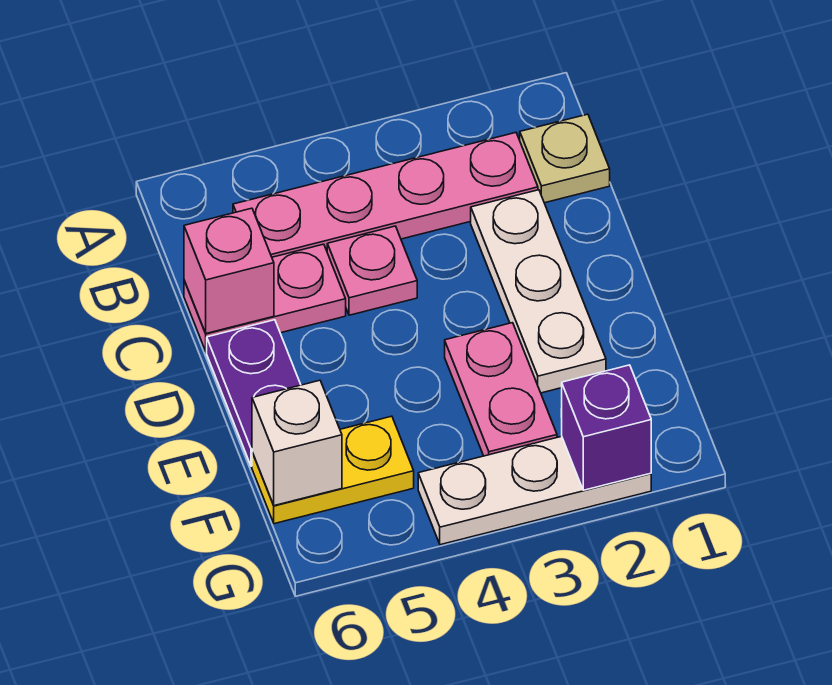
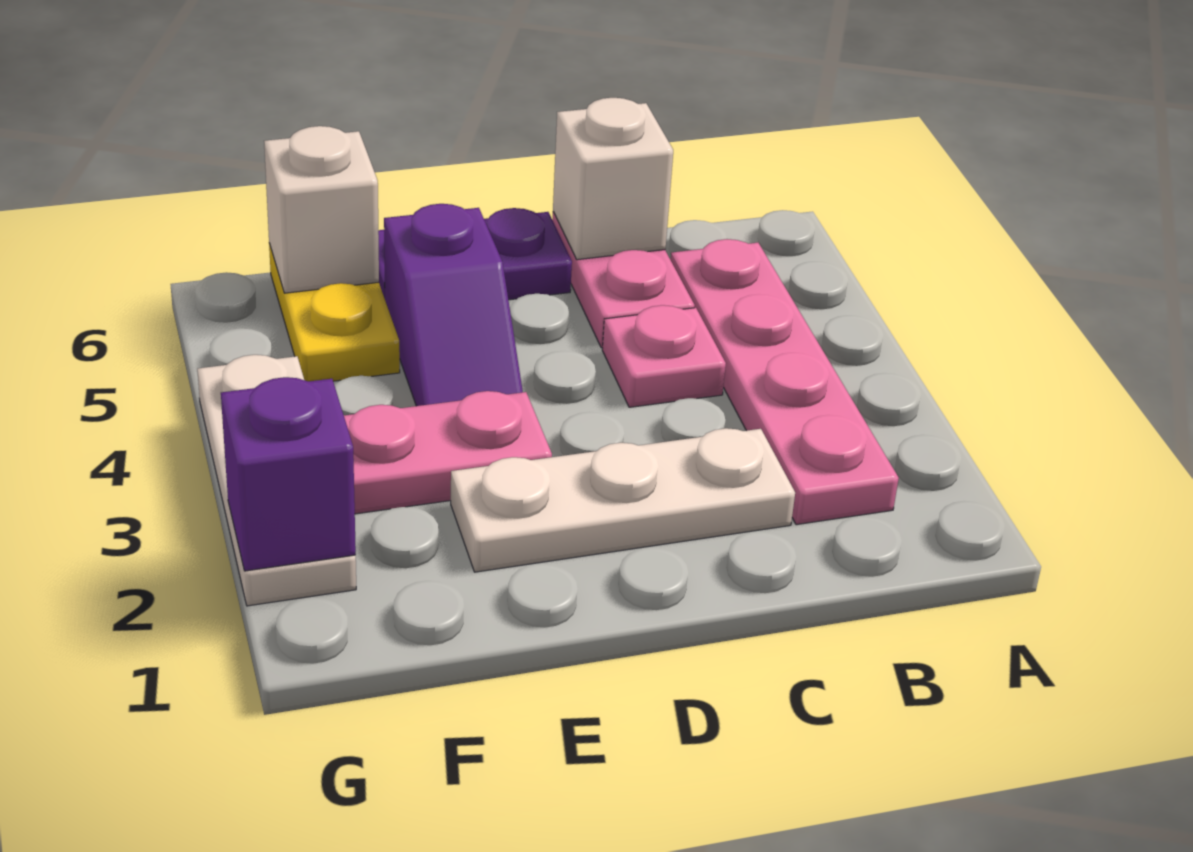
tan plate B1 level 1 -> none
pink brick C6 level 2 -> white brick C6 level 2
none -> purple slope E4:E5 level 1 top 5

